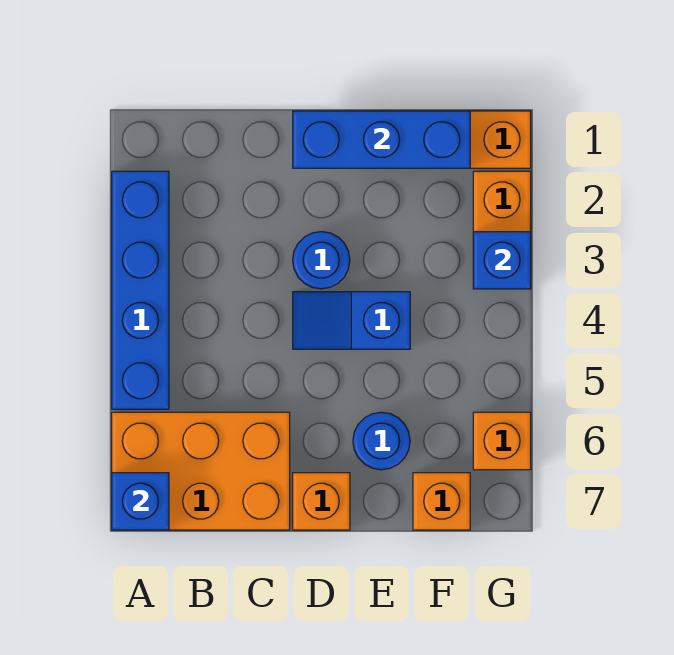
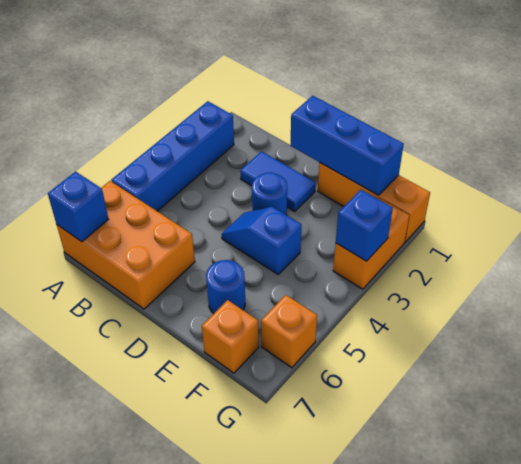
none -> blue tile C2:D2 level 1
orange brick D7 level 1 -> none

